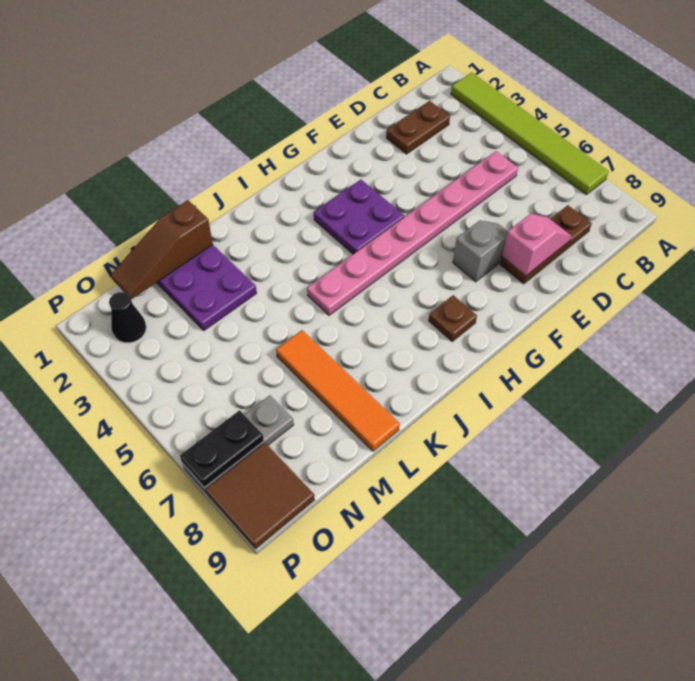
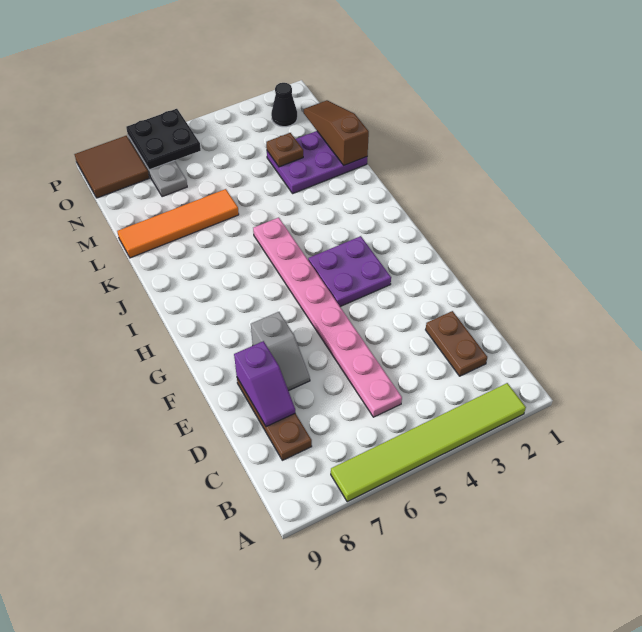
pink slope D8:E8 level 2 top E -> purple slope D8:E8 level 2 top E
brown plate H8 level 1 -> brown plate M3 level 2
black plate O7:P7 level 2 -> black plate O6:P7 level 2

